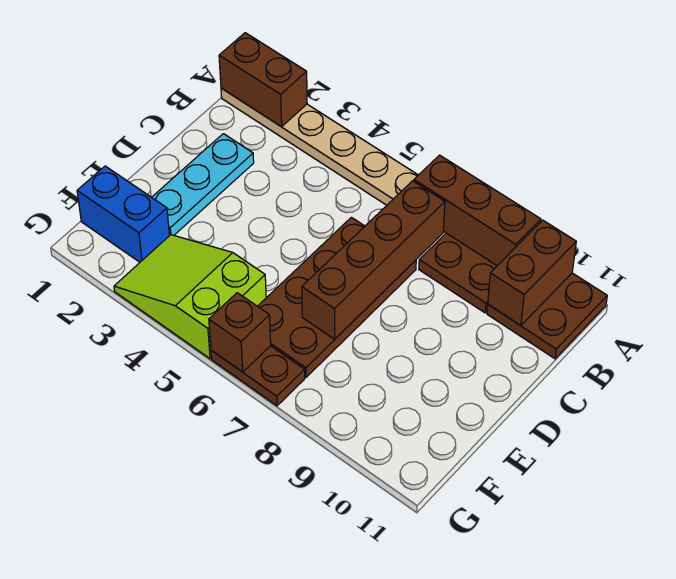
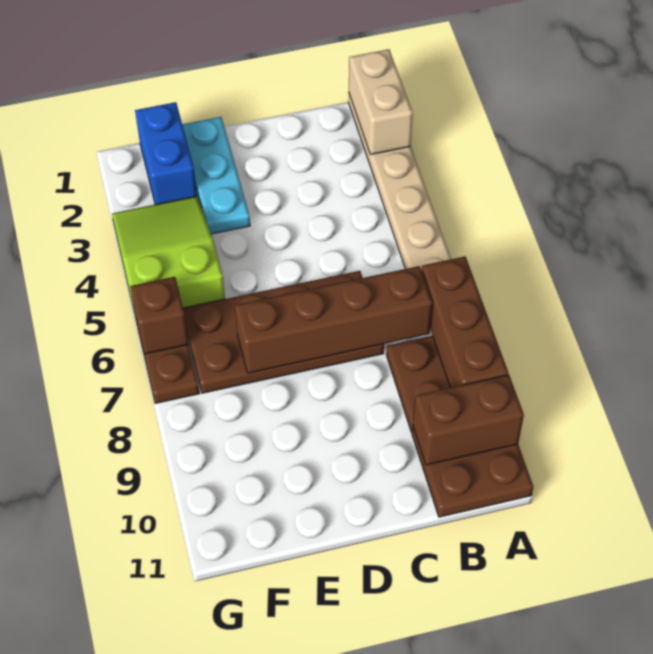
brown brick A1:A2 level 2 -> tan brick A1:A2 level 2
cyan plate C2:E2 level 1 -> cyan plate E1:E3 level 1

